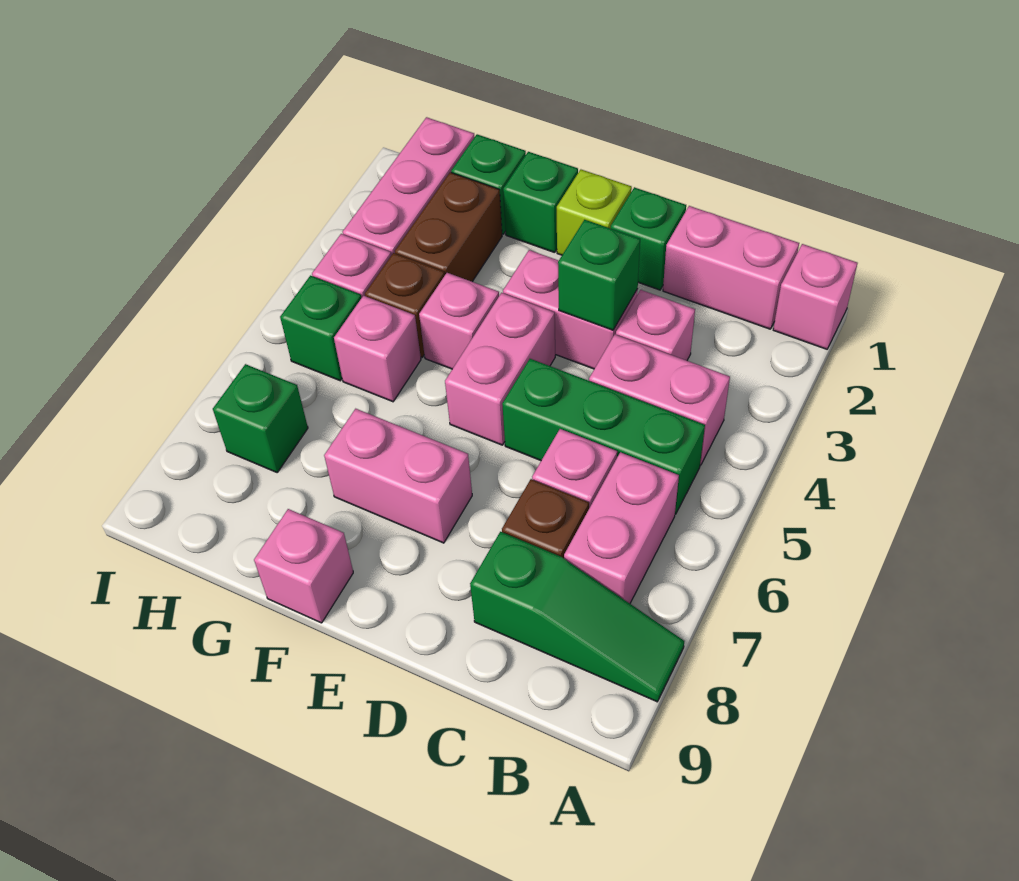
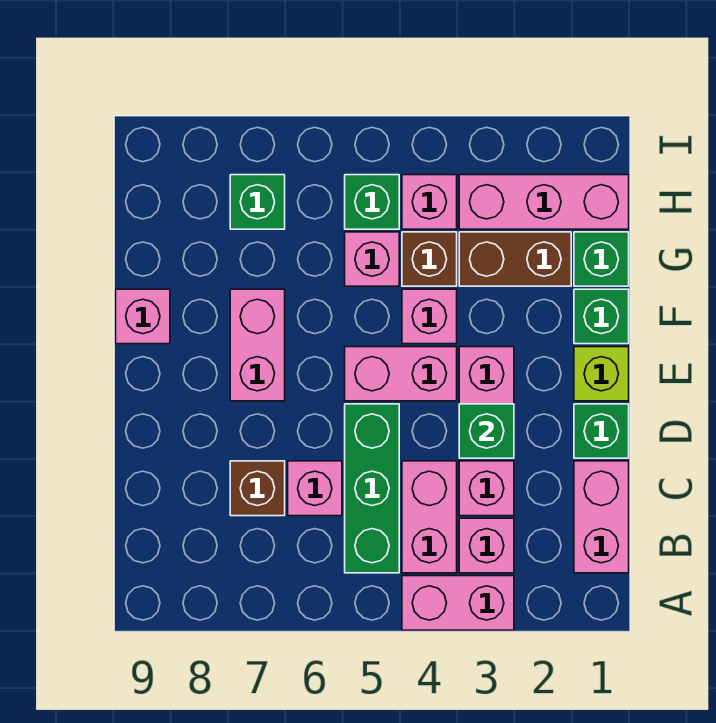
pink brick A1 level 1 -> pink brick B3 level 1
green slope A8:C8 level 1 top C -> none
pink brick B6:B7 level 1 -> pink brick A3:A4 level 1

